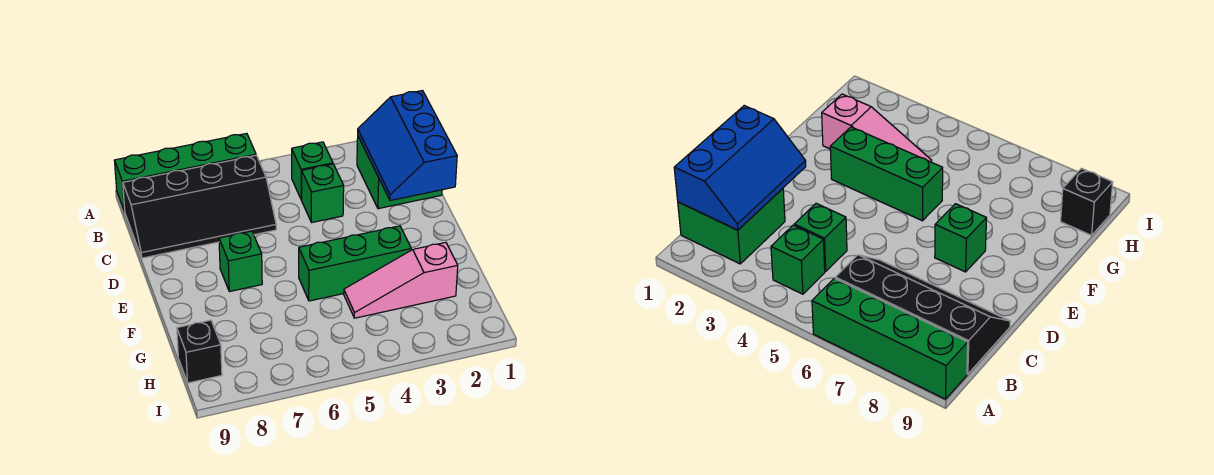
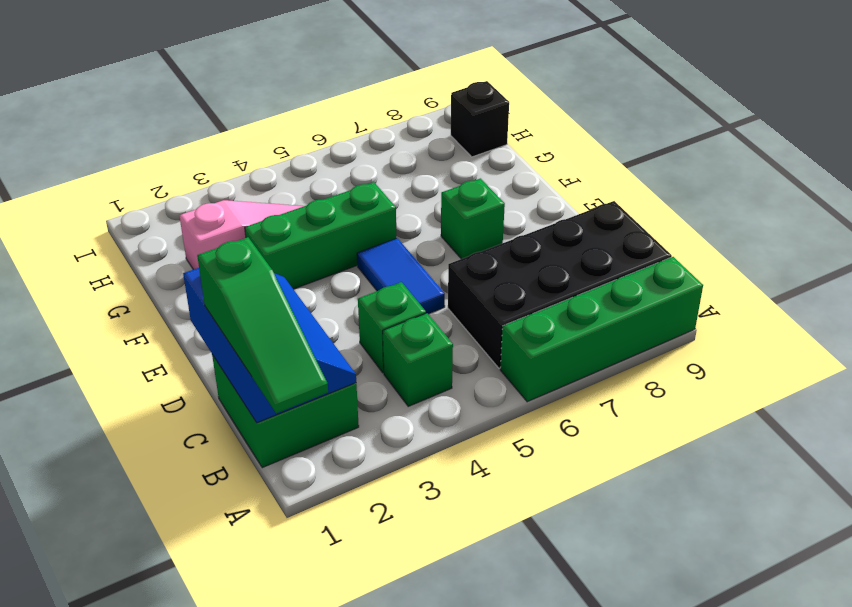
none -> green slope A1:C1 level 3 top C
black slope B6:C9 level 1 top B -> black brick B6:C9 level 1
none -> blue tile D5:E5 level 1

